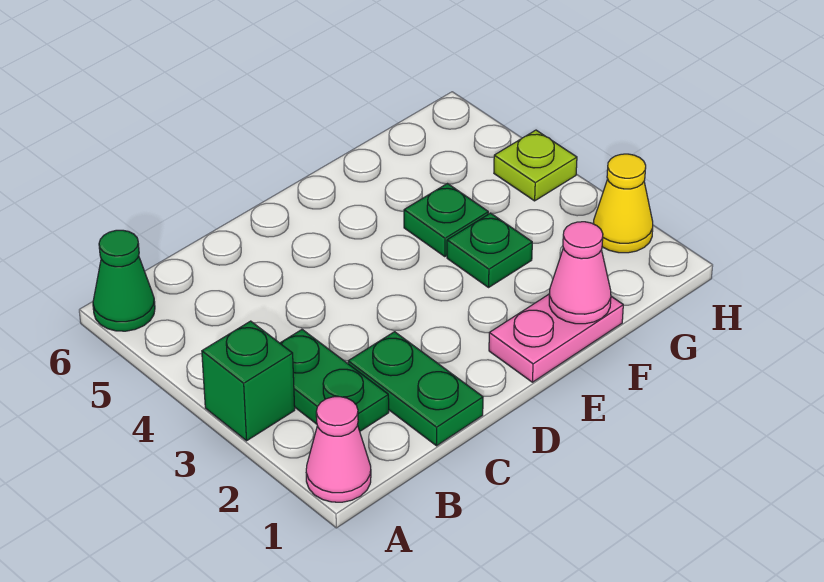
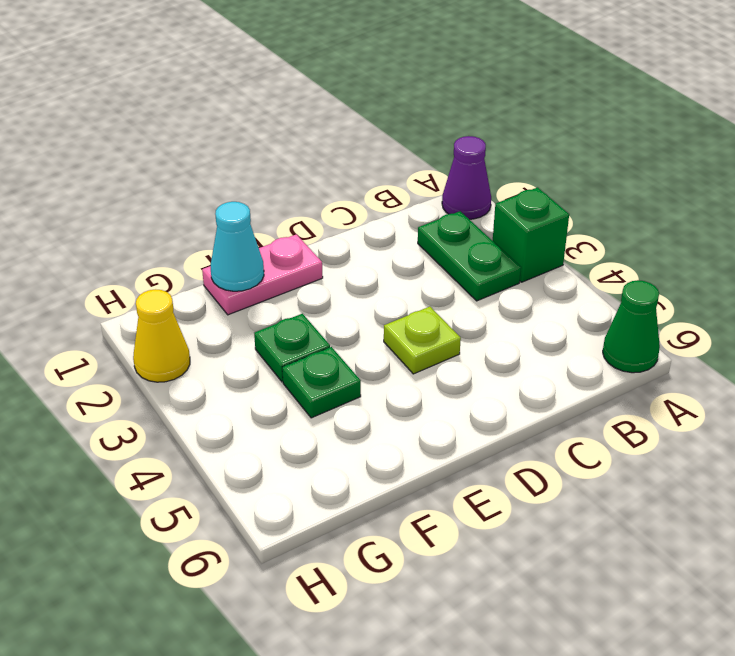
pink cone A1 level 1 -> purple cone A1 level 1
green plate C1:C2 level 1 -> none
pink cone F1 level 2 -> cyan cone F1 level 2
lime plate H4 level 1 -> lime plate D4 level 1

